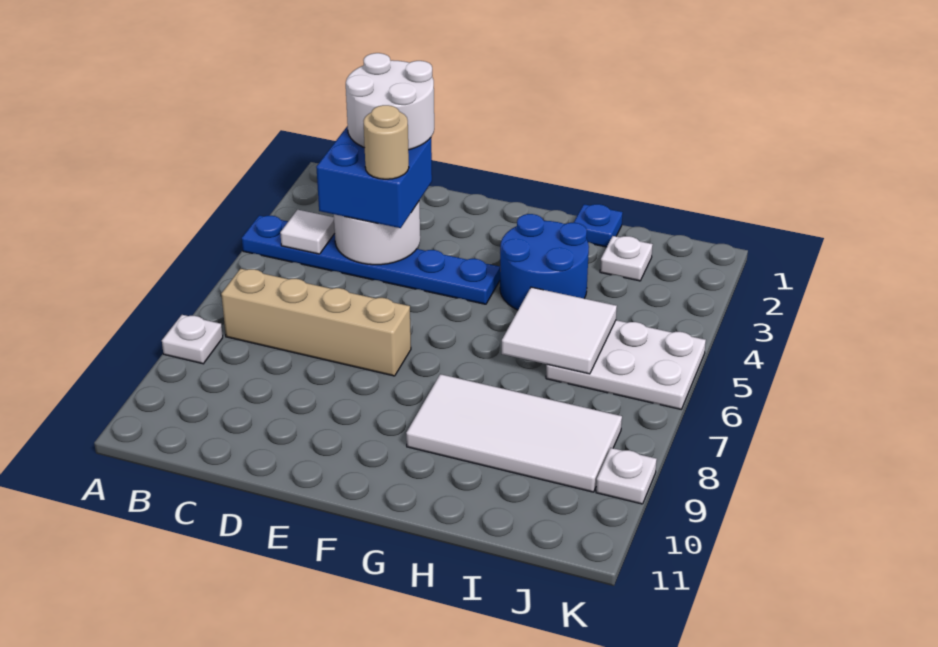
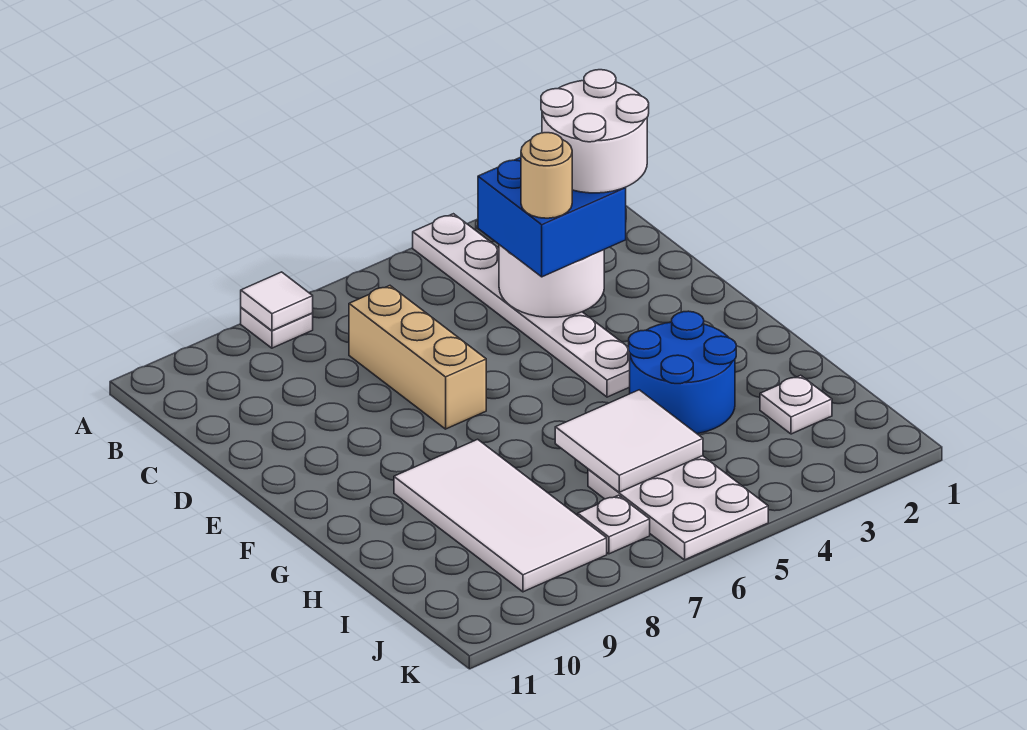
blue plate A4:F4 level 1 -> white plate A4:F4 level 1
white tile B4 level 2 -> white tile A8 level 2
tan brick B7:E7 level 1 -> tan brick C7:E7 level 1
blue plate H1 level 1 -> none
white plate K9 level 1 -> white plate J7 level 1

